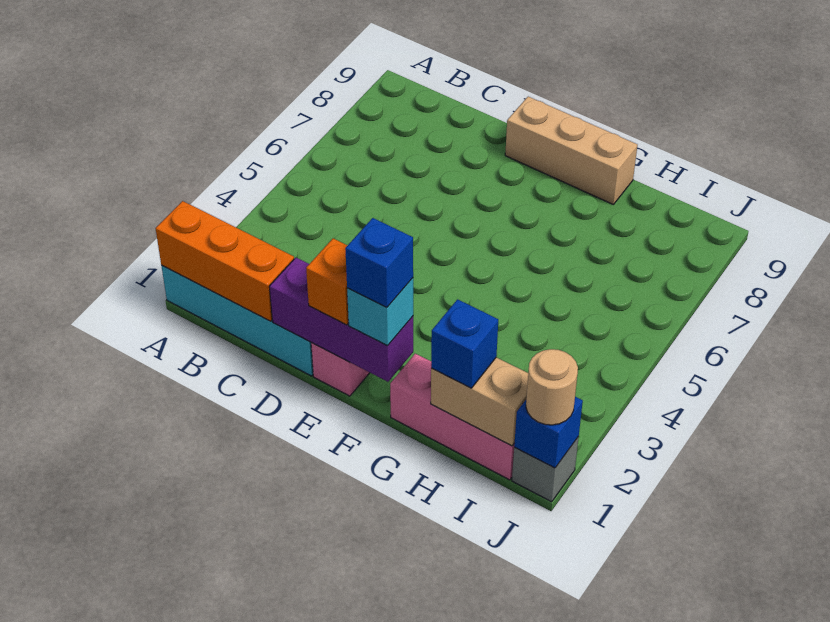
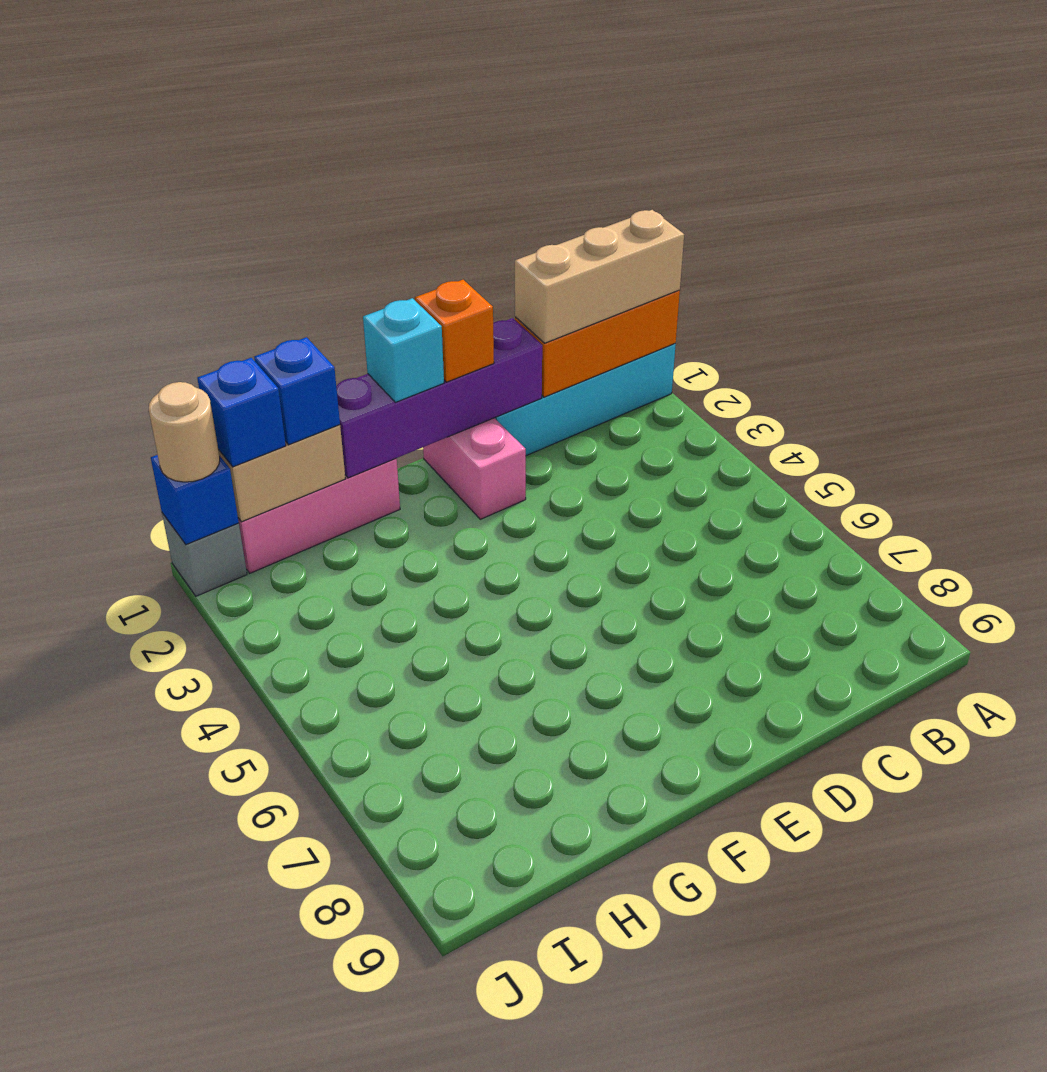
purple brick D1:F1 level 2 -> purple brick D1:G1 level 2
tan brick E9:G9 level 1 -> tan brick A1:C1 level 3
blue brick F1 level 4 -> blue brick I1 level 3

